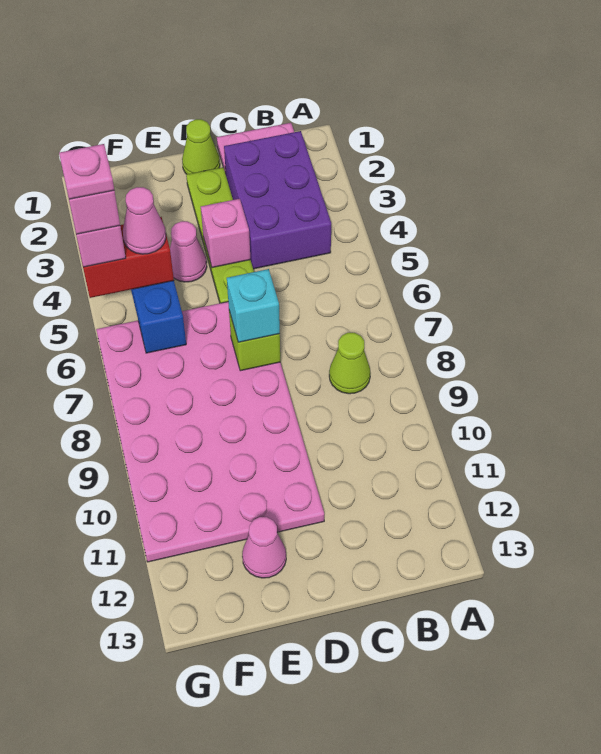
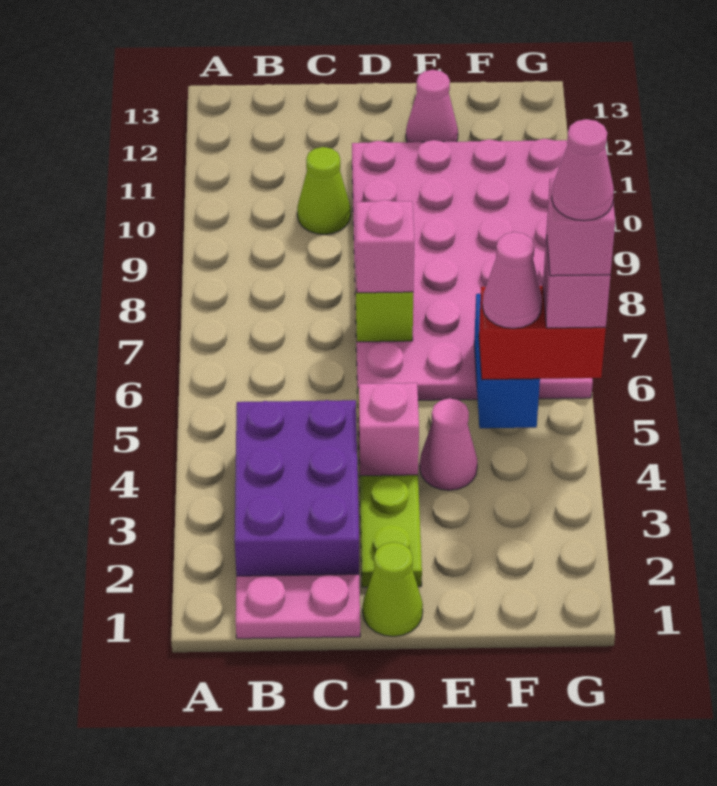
lime cone B8 level 1 -> lime cone C10 level 1
cyan brick D7 level 3 -> pink brick D7 level 3
pink plate G5 level 6 -> pink cone G5 level 6

